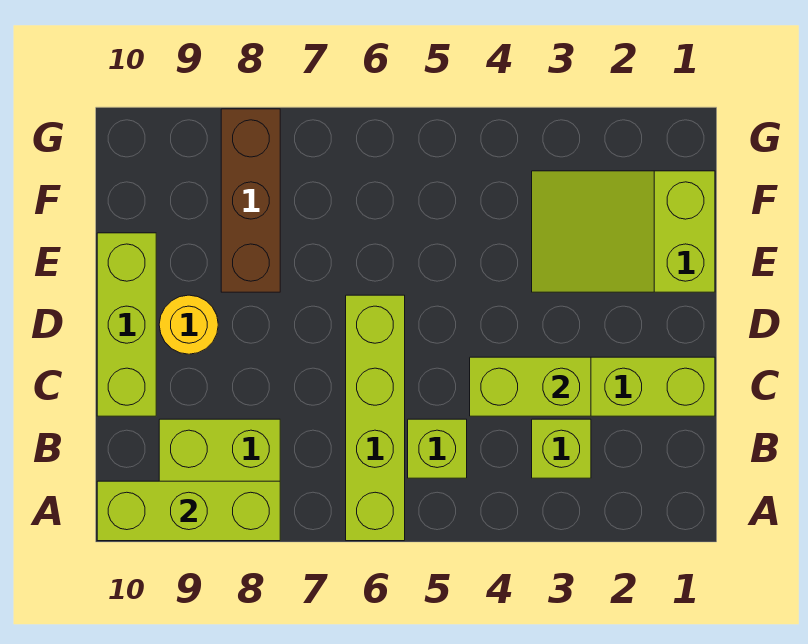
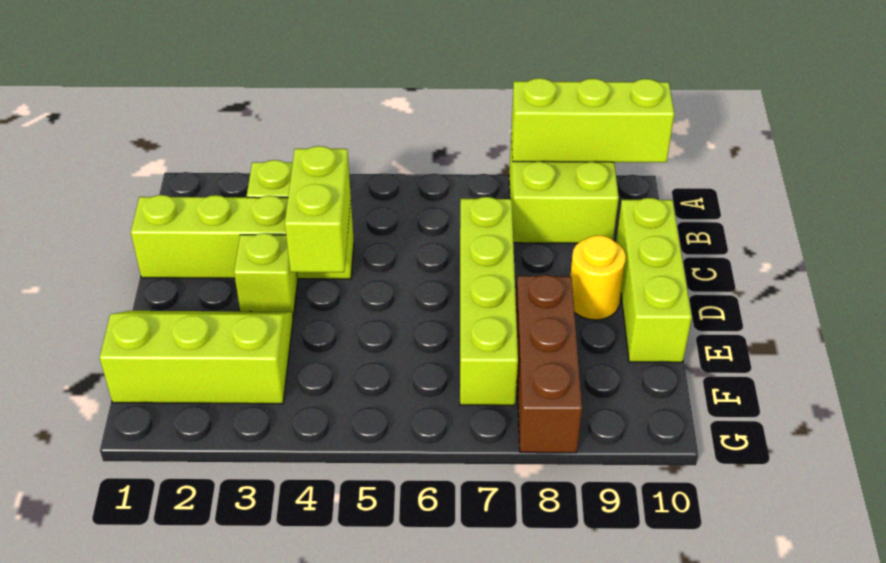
lime brick A6:D6 level 1 -> lime brick C7:F7 level 1
lime brick B5 level 1 -> lime brick D3 level 1
lime brick C3:C4 level 2 -> lime brick C4:D4 level 2
lime slope E1:F3 level 1 top 1 -> lime slope E1:F3 level 1 top F

